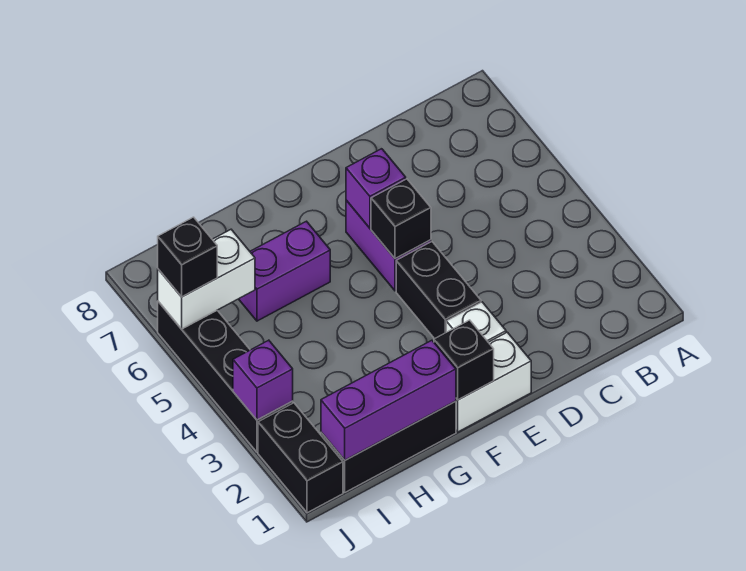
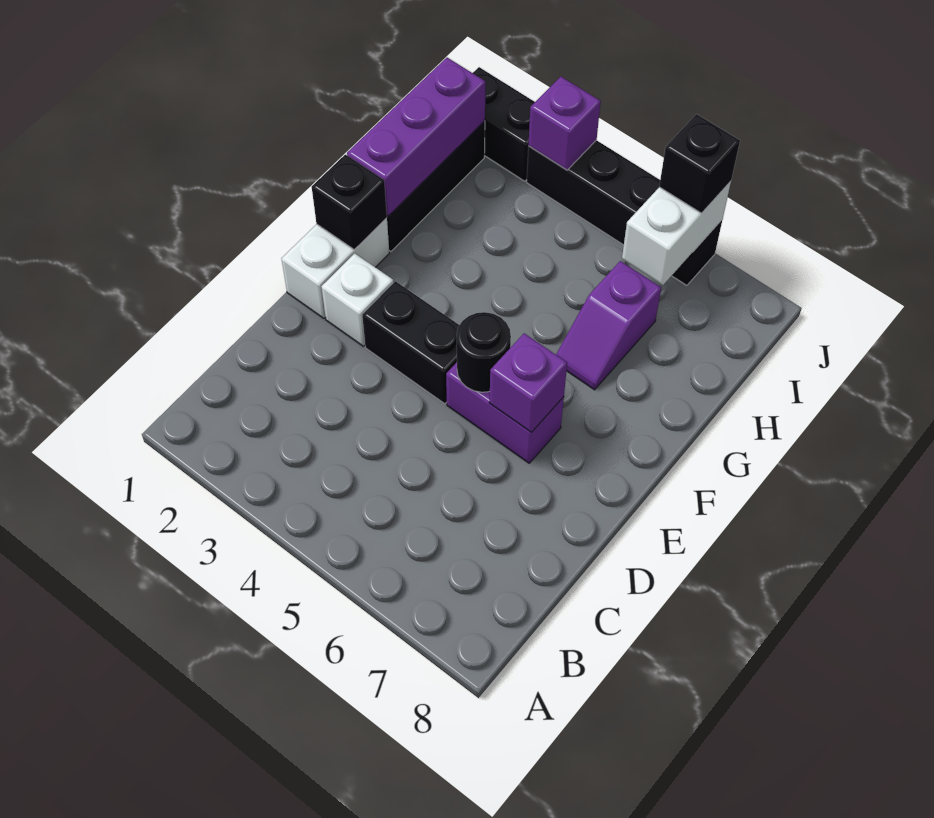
black brick E5 level 2 -> black round brick E5 level 2
purple brick G6:H6 level 1 -> purple slope G6:H6 level 1 top H

